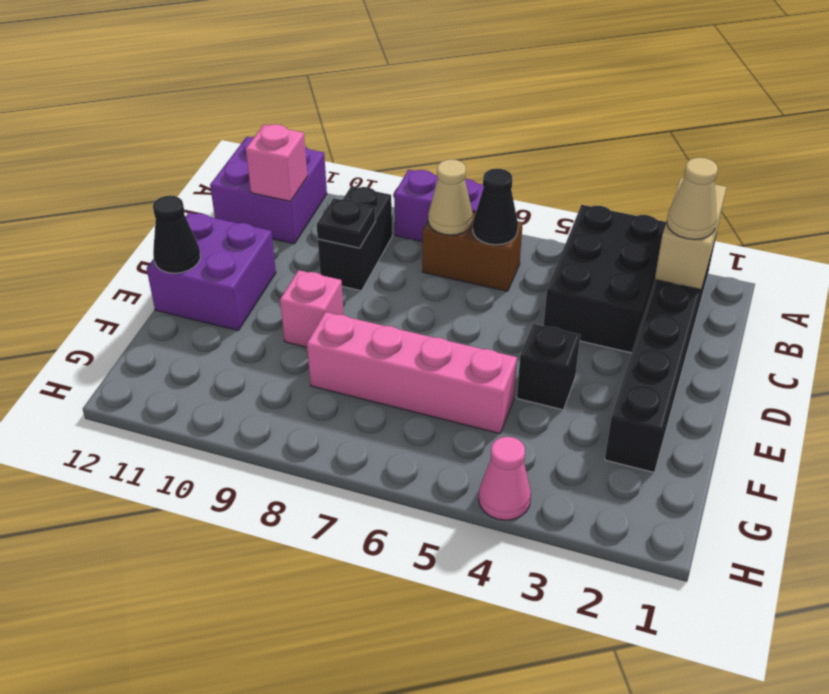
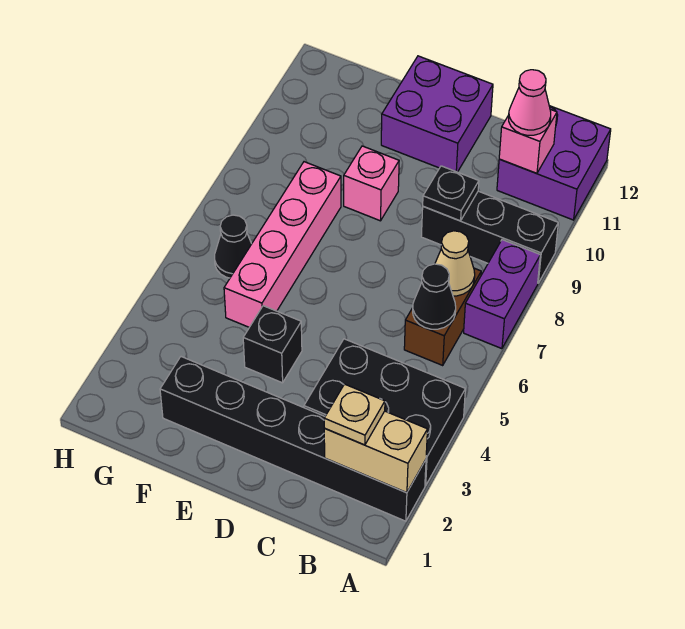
tan cone B2 level 3 -> tan plate B2 level 3
black brick B9:C9 level 1 -> black brick A9:C9 level 1
black cone E12 level 2 -> black cone G6 level 1
pink cone H4 level 1 -> pink cone B11 level 3

